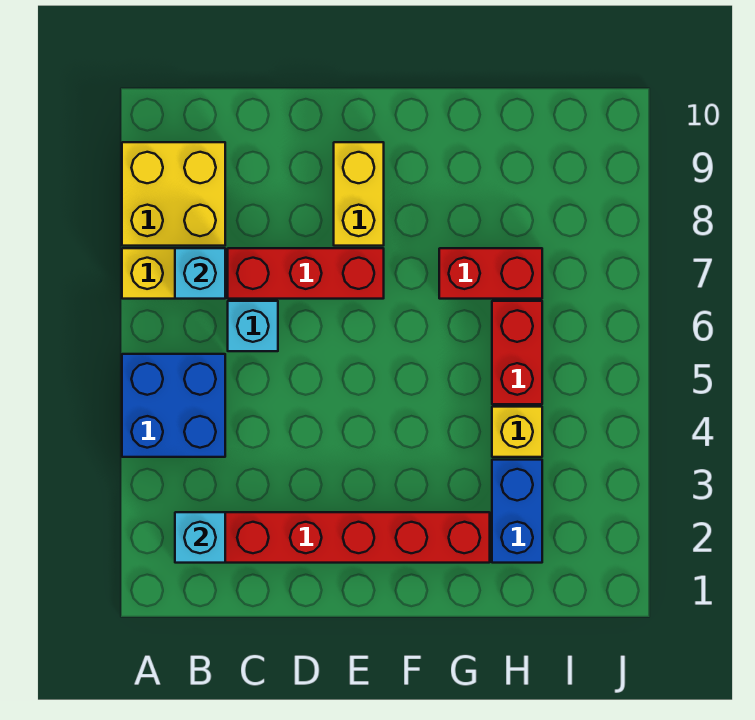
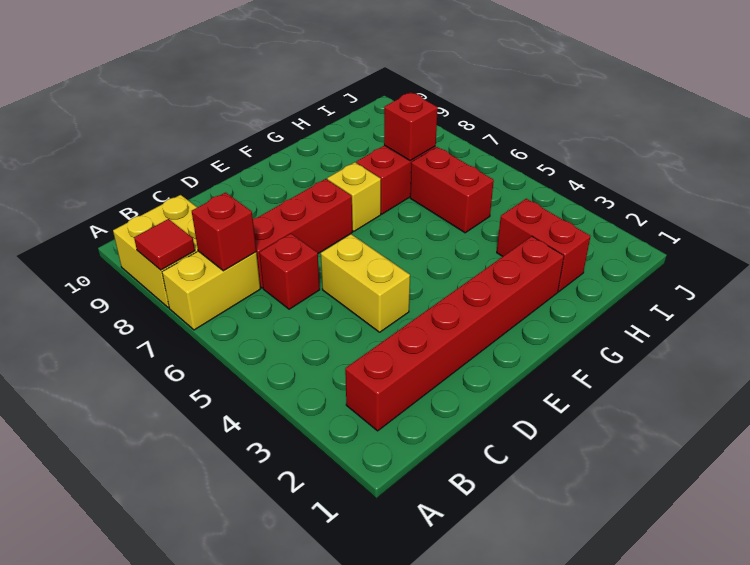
blue brick A4:B5 level 1 -> none
none -> red tile A8 level 2
cyan brick B2 level 2 -> none
cyan brick B7 level 2 -> red brick B7 level 2
cyan brick C6 level 1 -> red brick C6 level 1
yellow brick E8:E9 level 1 -> yellow brick D4:D5 level 1
blue brick H2:H3 level 1 -> red brick H2:H3 level 1
yellow brick H4 level 1 -> yellow brick F7 level 1
none -> red brick H7 level 2

